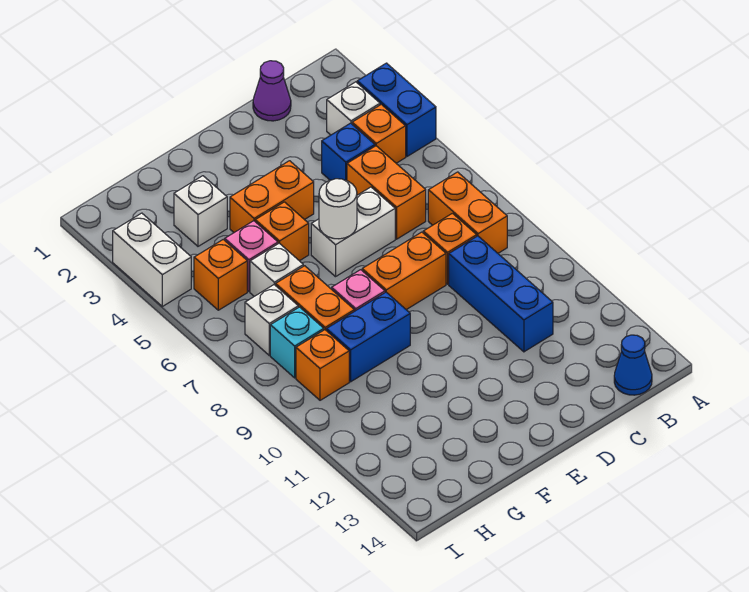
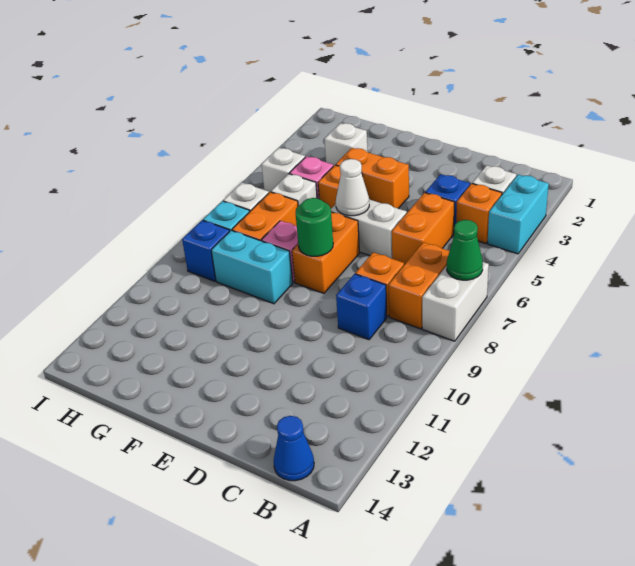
blue brick A3:A4 level 1 -> cyan brick A3:A4 level 1
none -> green cone A7 level 2
purple cone C1 level 1 -> none
blue brick C9:C11 level 1 -> blue brick C9 level 1
orange brick D8:E8 level 1 -> orange brick E7:E8 level 1
white round brick E6 level 2 -> white cone E6 level 2
none -> green round brick E8 level 2
blue brick F9:G9 level 1 -> cyan brick F9:G9 level 1
orange brick H5 level 1 -> white brick H5 level 1
orange brick H9 level 1 -> blue brick H9 level 1
white brick I3:I4 level 1 -> white brick A7:A8 level 1

